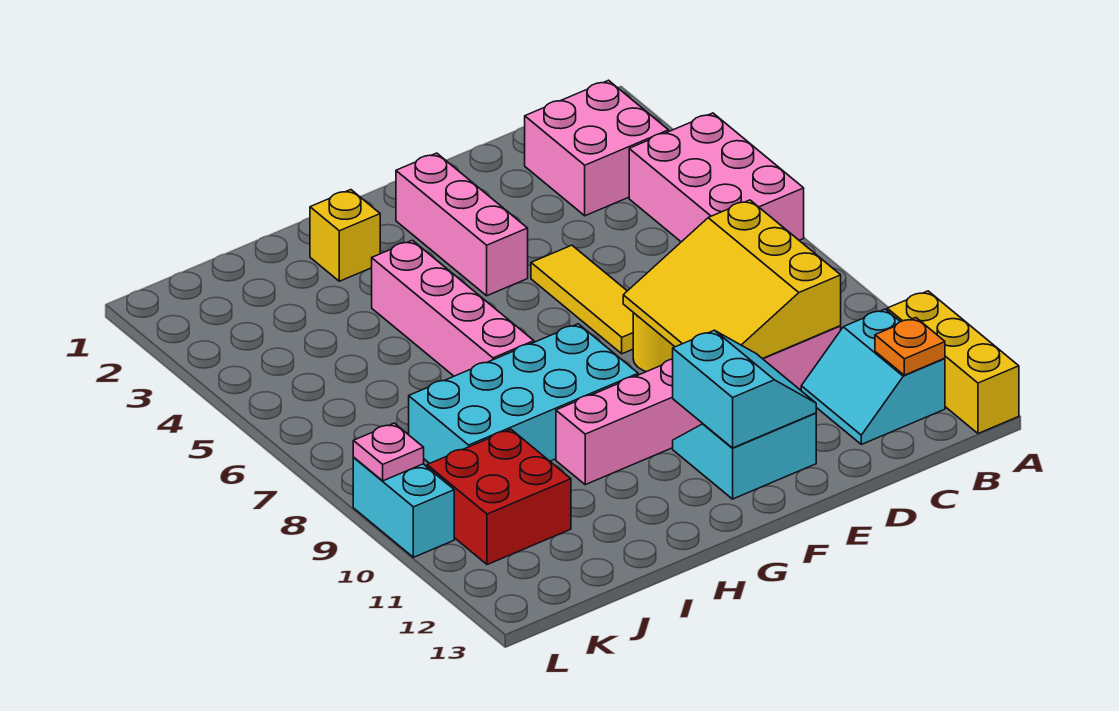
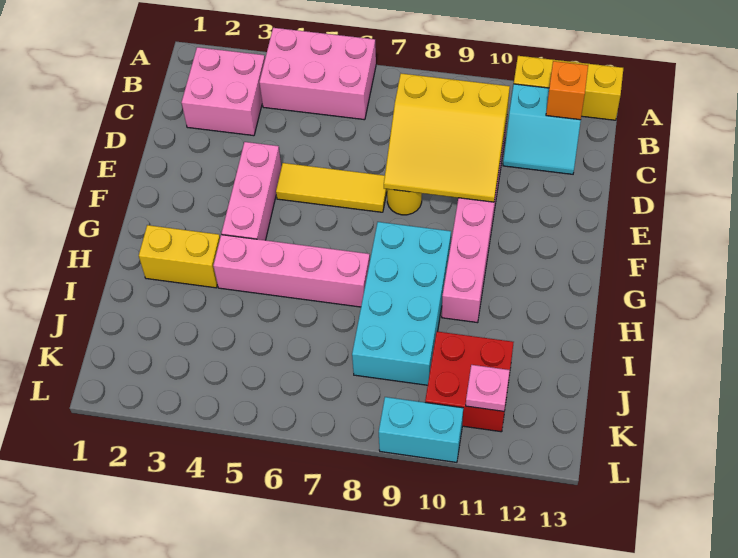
orange plate B12 level 2 -> orange brick B12 level 2
cyan slope E11:F12 level 1 top 12 -> none
cyan slope E11:F12 level 2 top F -> none
pink brick F2:F4 level 1 -> pink brick E4:G4 level 1
yellow brick H2 level 1 -> yellow brick H2:H3 level 1
pink plate L9 level 2 -> pink plate K11 level 2

